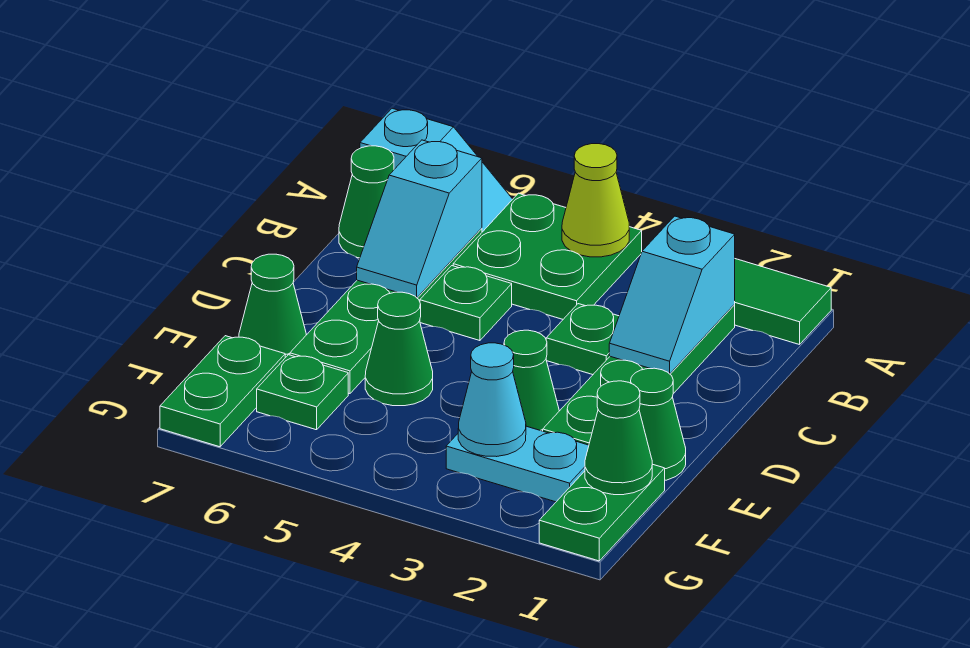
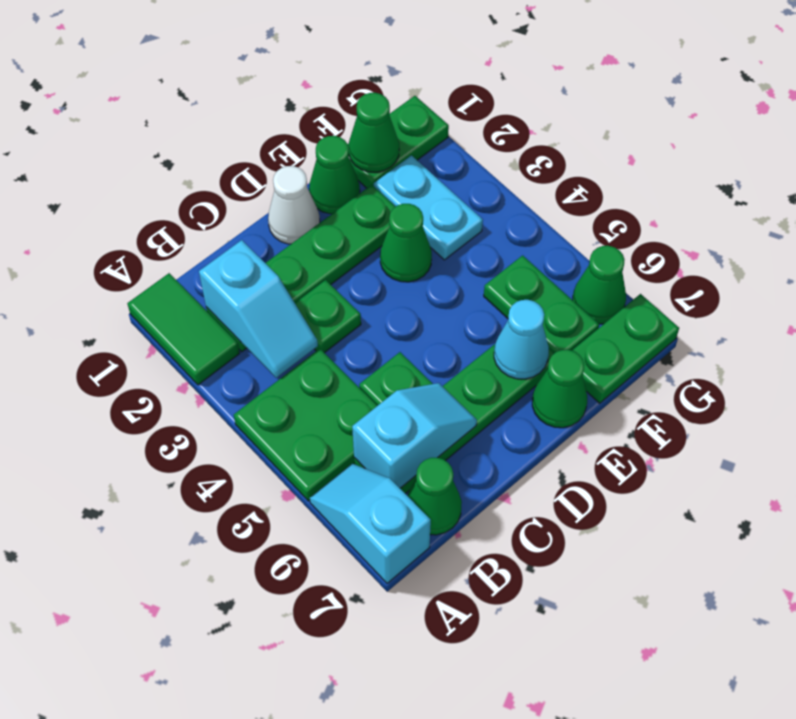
lime cone A4 level 2 -> none
cyan slope B2:C2 level 2 top B -> cyan slope B2:B3 level 2 top 2
none -> white cone D1 level 1
green cone E5 level 1 -> green cone G6 level 1
cyan cone F3 level 2 -> cyan cone E6 level 2
green plate F6 level 1 -> green plate F5:F6 level 1

